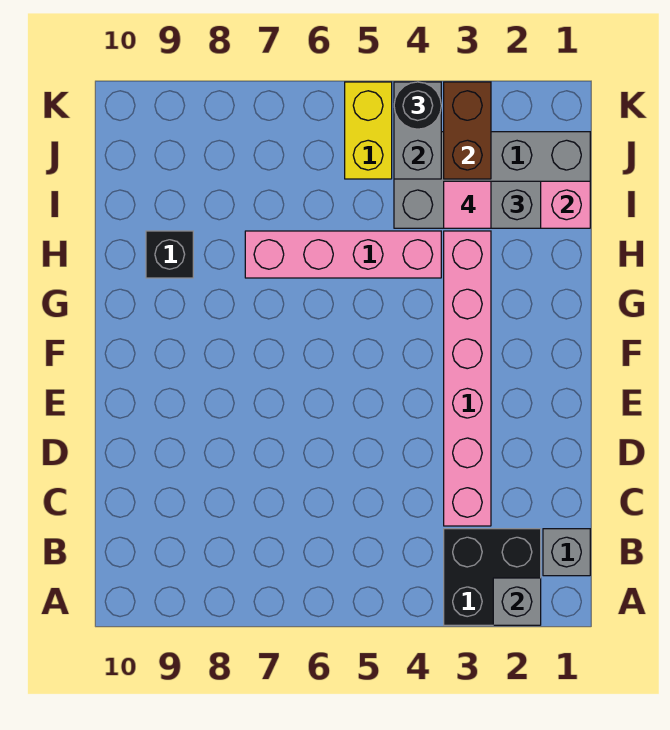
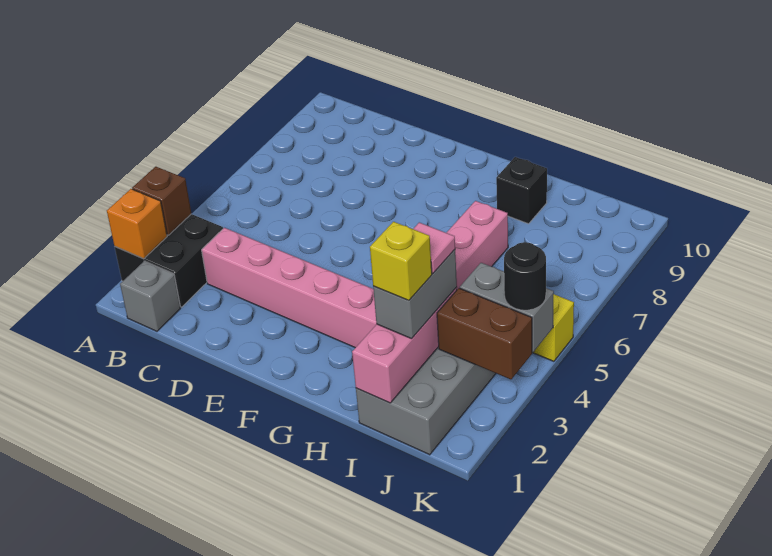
grey brick A2 level 2 -> orange brick A2 level 2
none -> brown brick A3 level 2
none -> yellow brick I2 level 4

